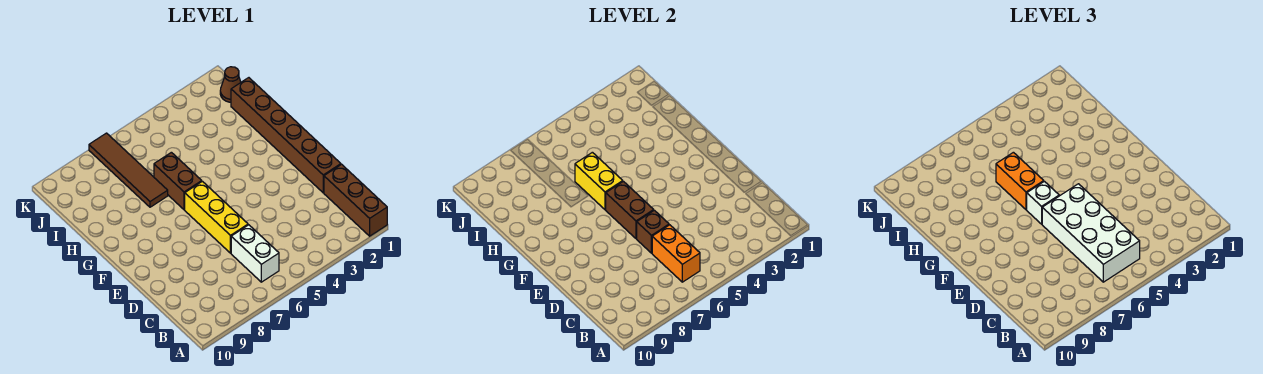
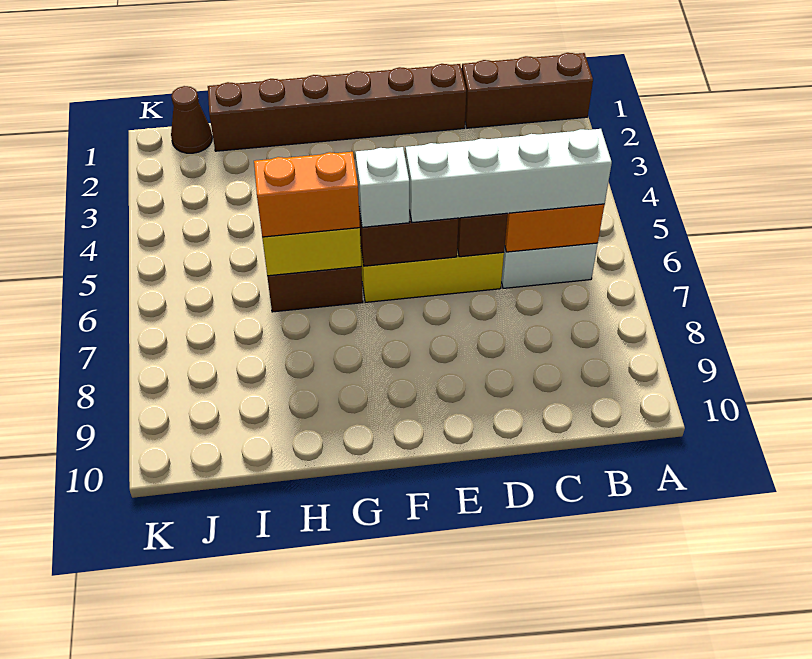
white brick B5:E6 level 3 -> white brick B6:E6 level 3
brown tile H7:K7 level 1 -> none

